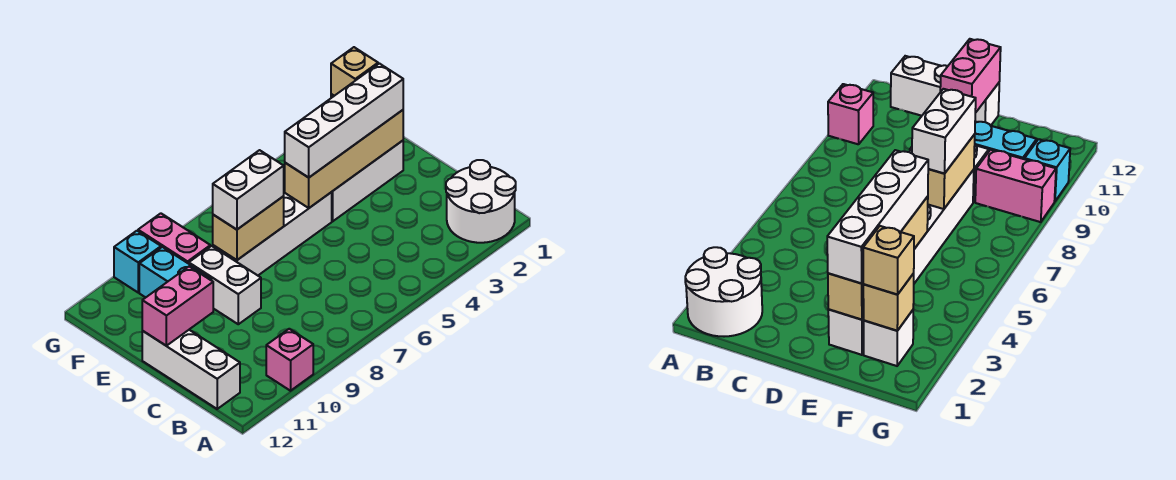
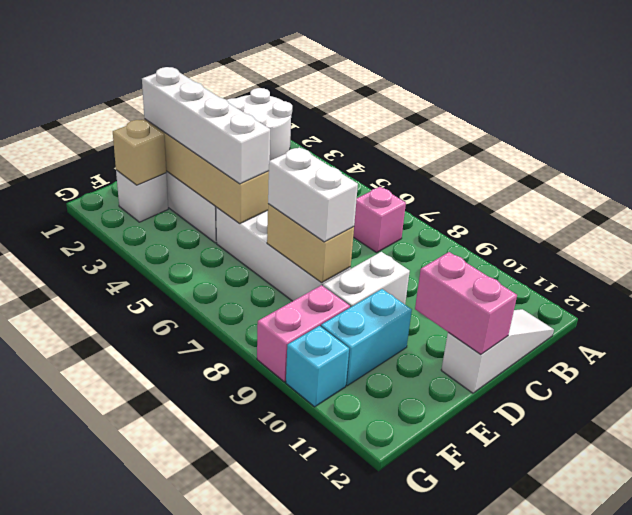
pink brick A10 level 1 -> pink brick B7 level 1
white brick B12:D12 level 1 -> white slope B12:D12 level 1 top D
tan brick F2 level 3 -> none

